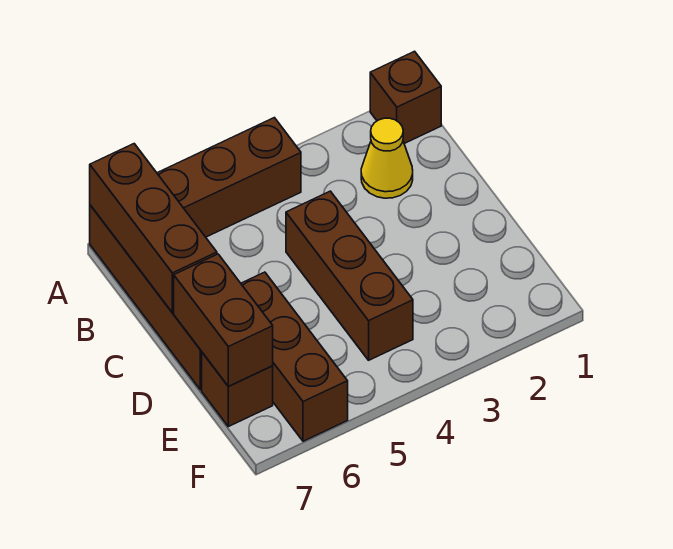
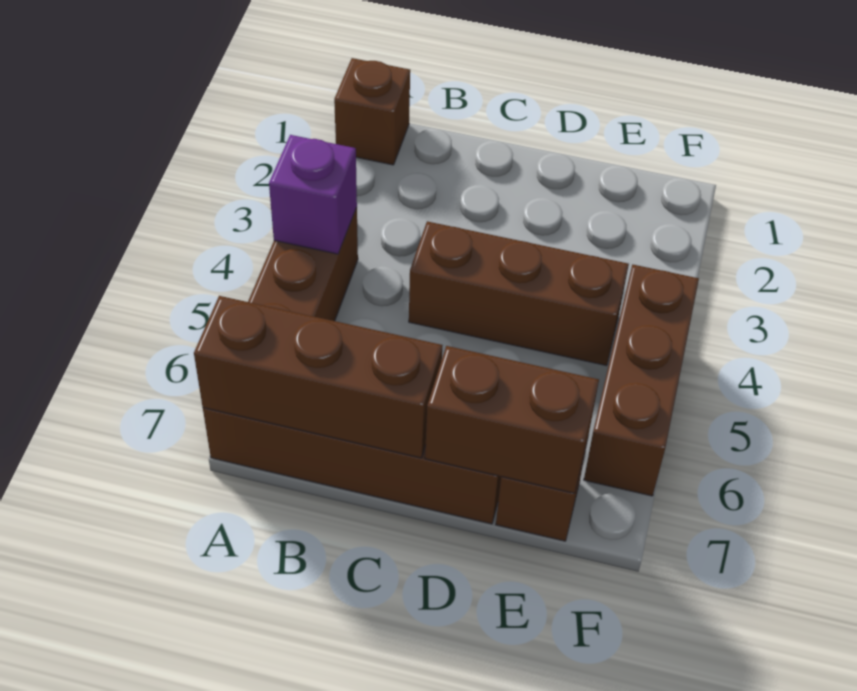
none -> purple brick A4 level 2
yellow cone B2 level 1 -> none
brown brick D6:F6 level 1 -> brown brick F4:F6 level 1

